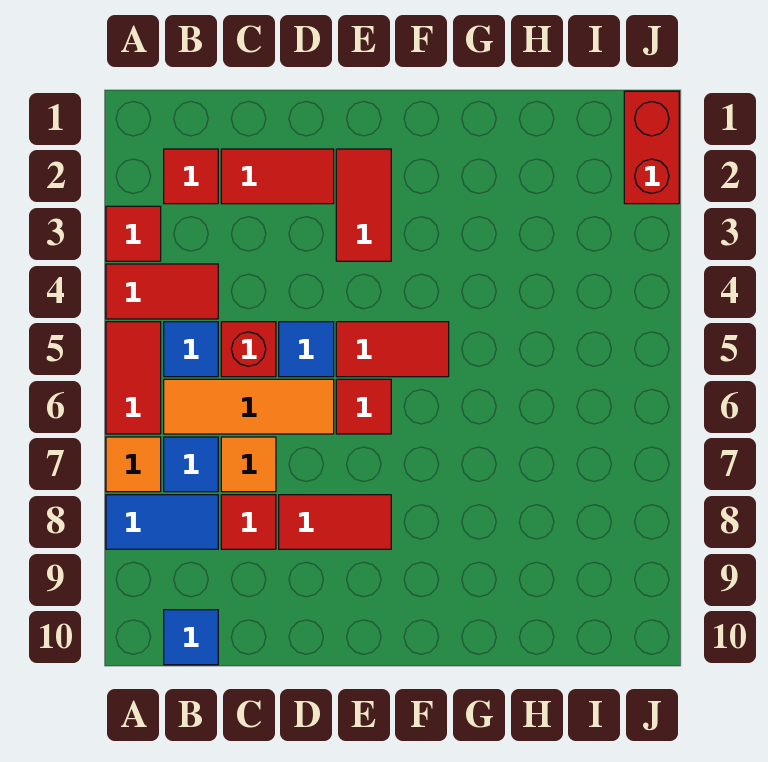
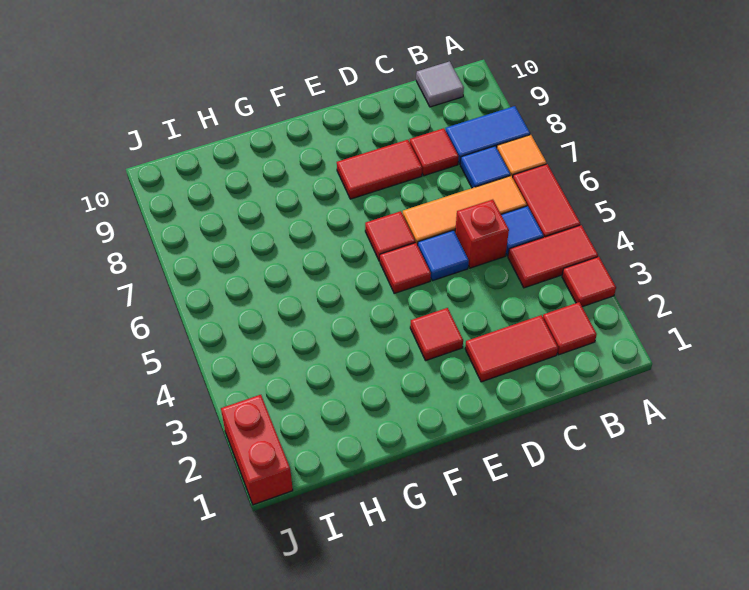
blue tile B10 level 1 -> grey tile B10 level 1
orange tile C7 level 1 -> none
red tile E2:E3 level 1 -> red tile E3 level 1
red tile E5:F5 level 1 -> red tile E5 level 1

